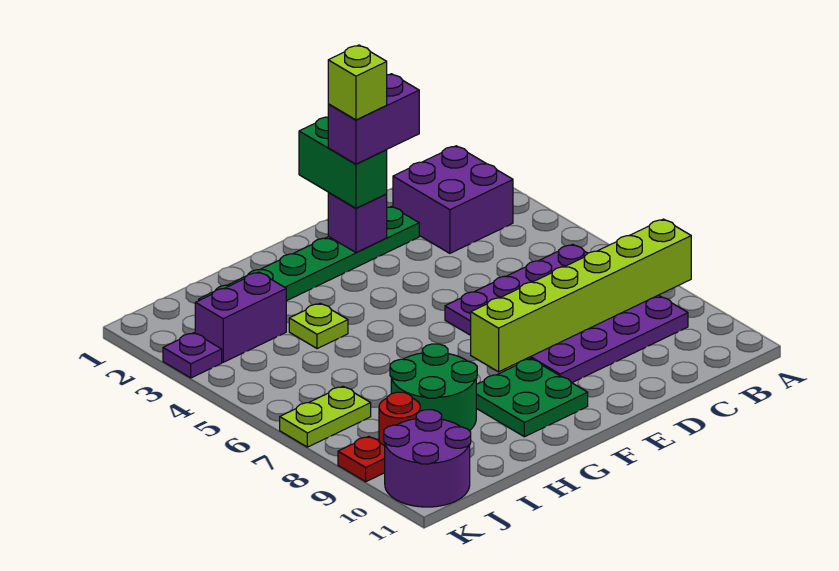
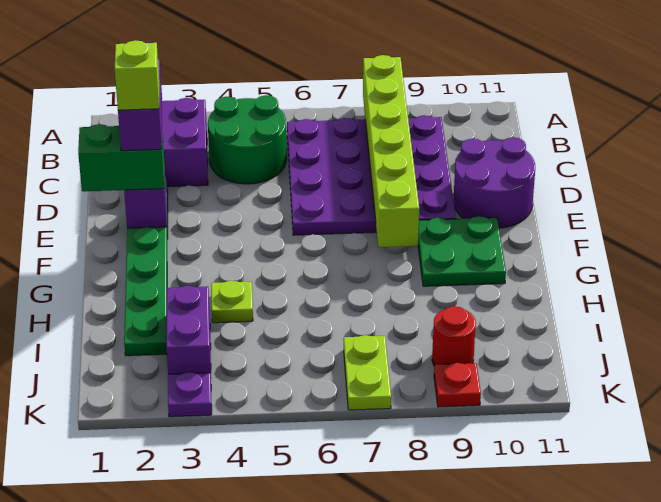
green round brick H8:I9 level 1 -> green round brick B4:C5 level 1
purple round brick J10:K11 level 1 -> purple round brick D10:E11 level 1

